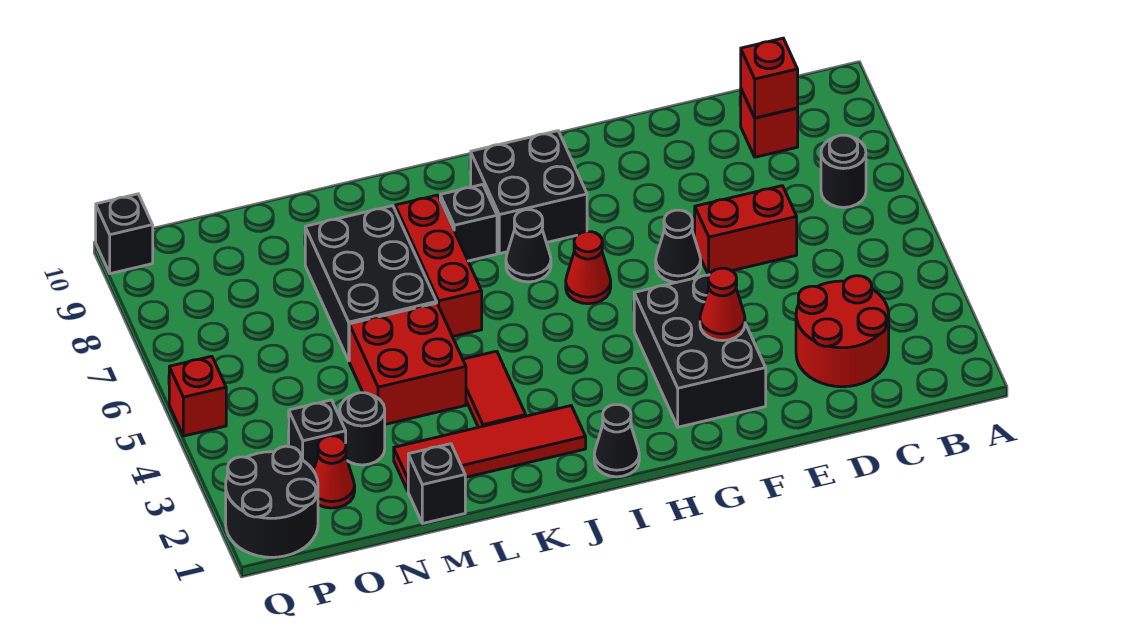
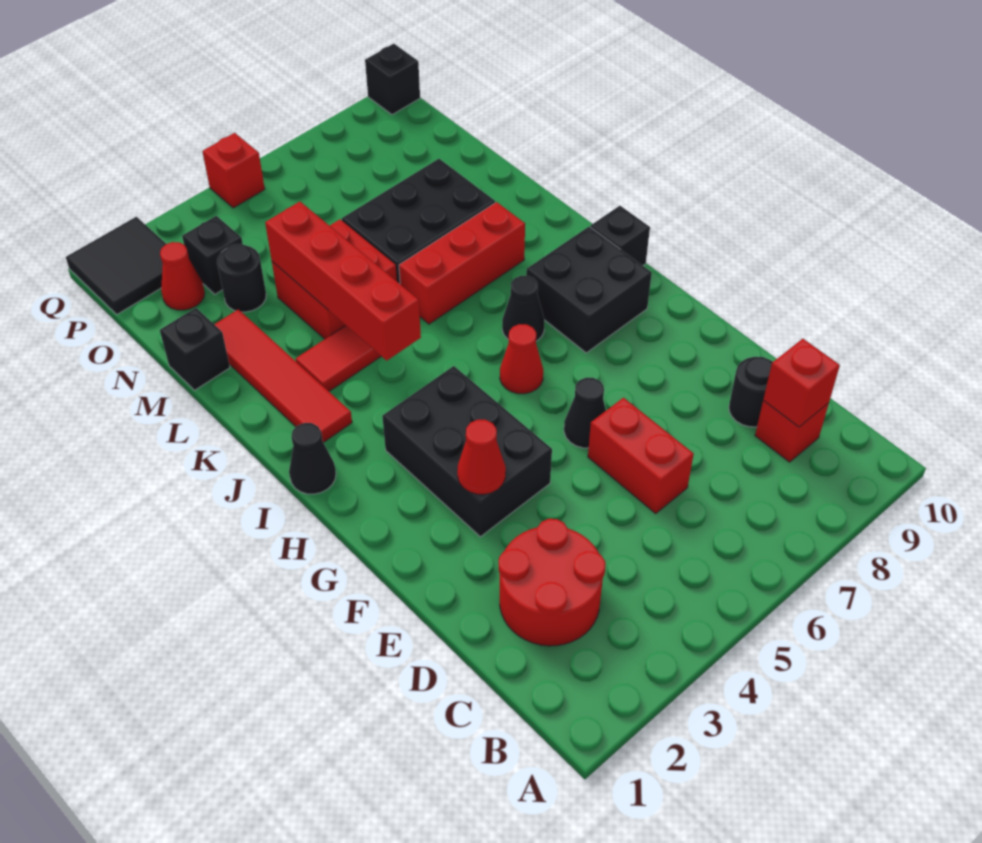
black round brick B7 level 1 -> black round brick D9 level 1
black brick F2:G4 level 1 -> black brick F3:H4 level 1
none -> red brick J4:M4 level 2
black brick J8 level 1 -> black brick I10 level 1
black round brick P1:Q2 level 1 -> black tile P1:Q2 level 1

